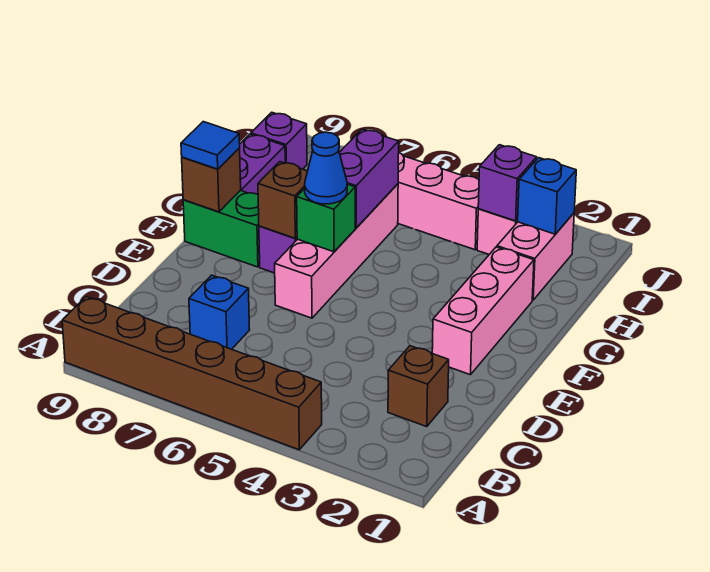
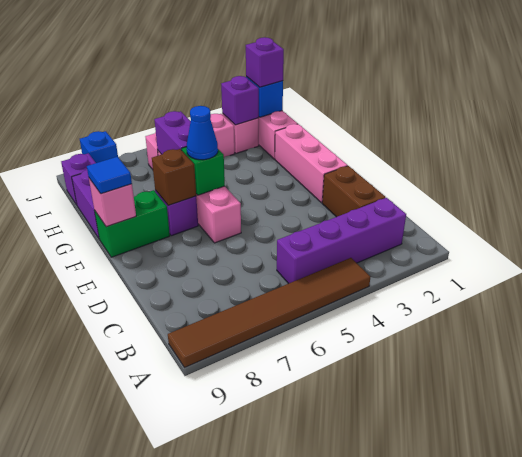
brown brick A4:A9 level 1 -> brown tile A4:A9 level 1
none -> purple brick B2:B5 level 1
brown brick C2 level 1 -> brown brick C2:D2 level 1
blue brick C7 level 1 -> blue brick J8 level 1
brown brick F9 level 2 -> pink brick F9 level 2
none -> purple brick I2 level 3

